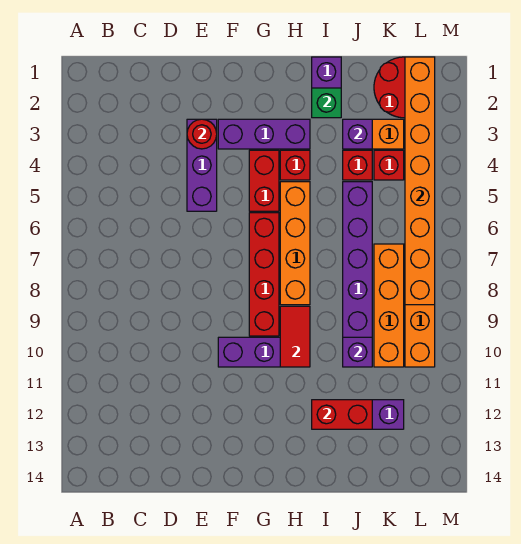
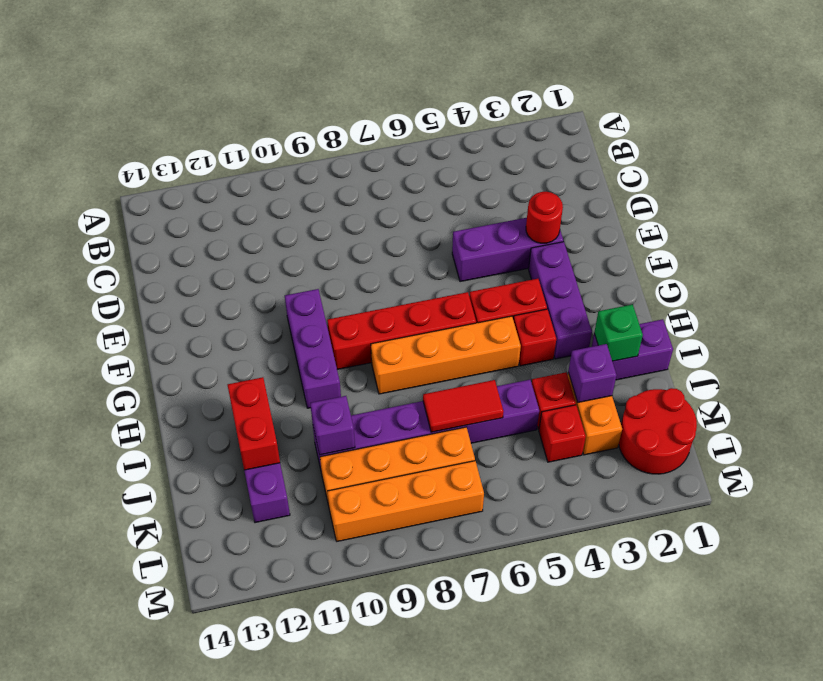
red tile H9:H10 level 2 -> red tile J6:J7 level 2
orange brick L1:L8 level 2 -> none

